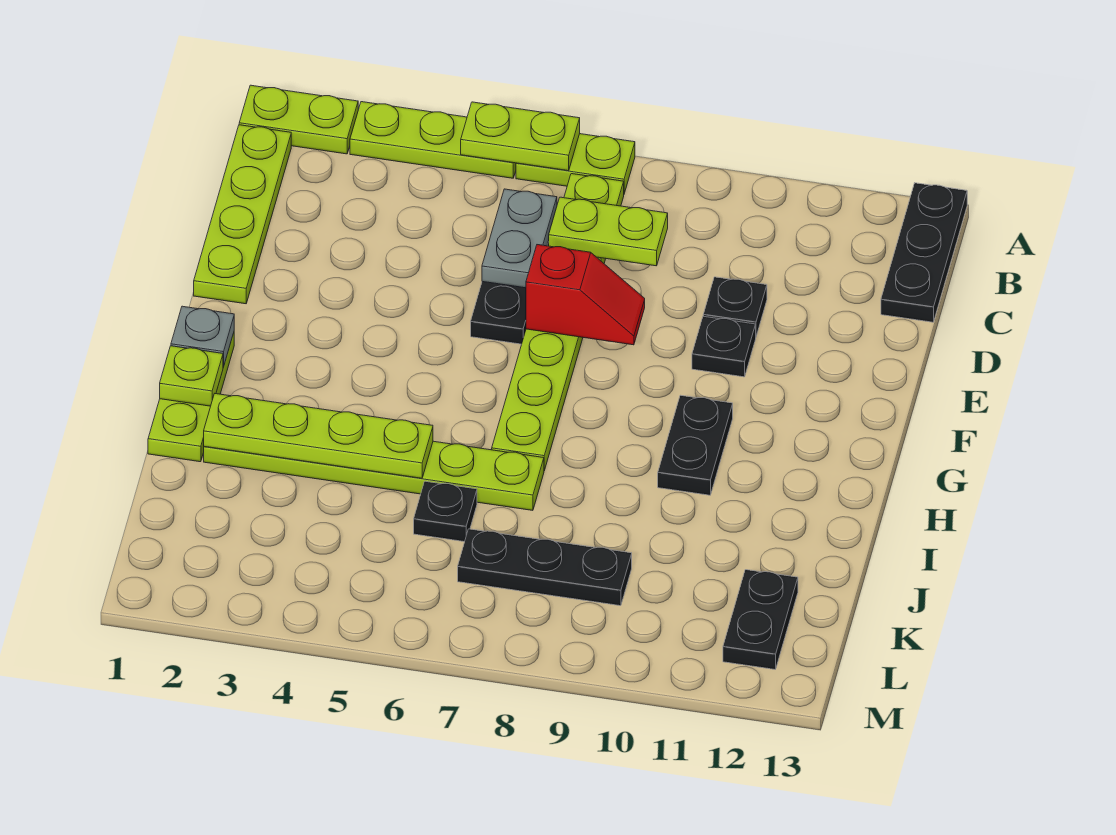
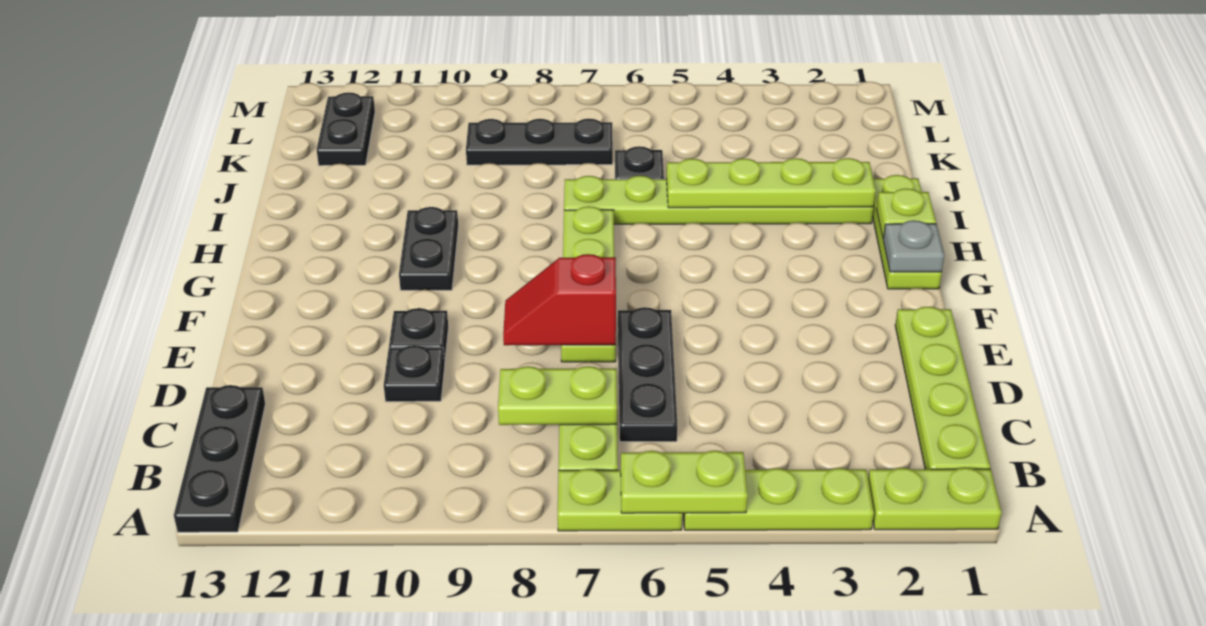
grey plate C6:D6 level 2 -> none

